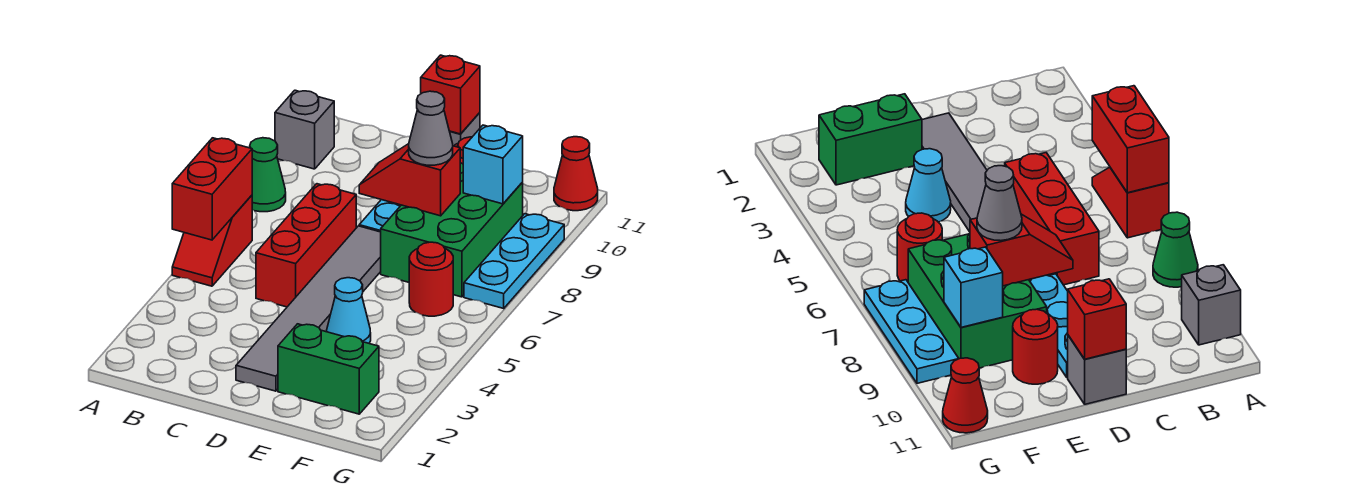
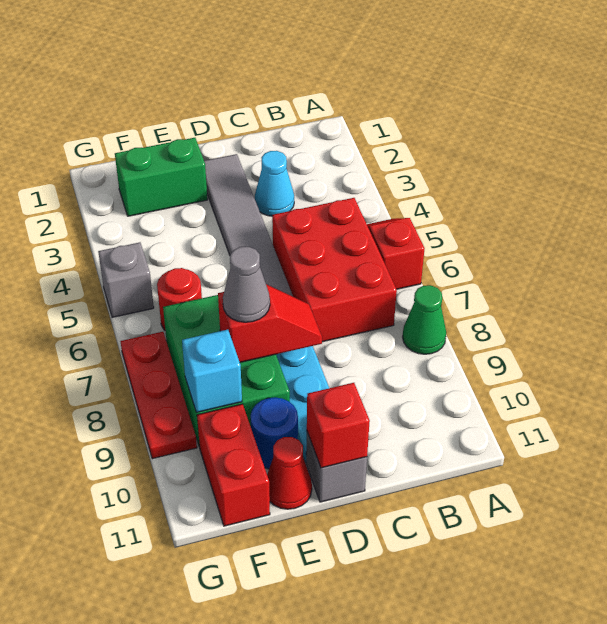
red brick A5:A6 level 2 -> red brick F10:F11 level 1
grey brick A10 level 1 -> grey brick G5 level 1
red brick C5:C7 level 1 -> red brick B5:C7 level 1
cyan cone E4 level 1 -> cyan cone C3 level 1
red round brick E10 level 1 -> blue round brick E10 level 1
cyan plate G7:G9 level 1 -> red plate G7:G9 level 1
red cone G11 level 1 -> red cone E11 level 1

